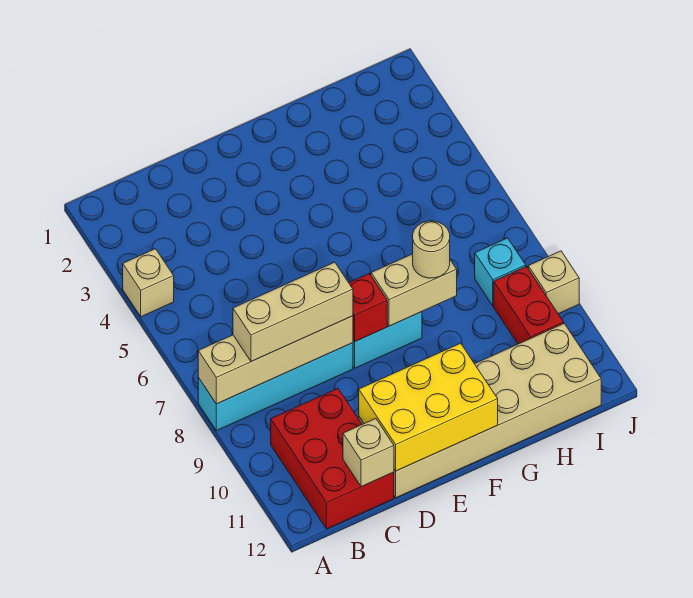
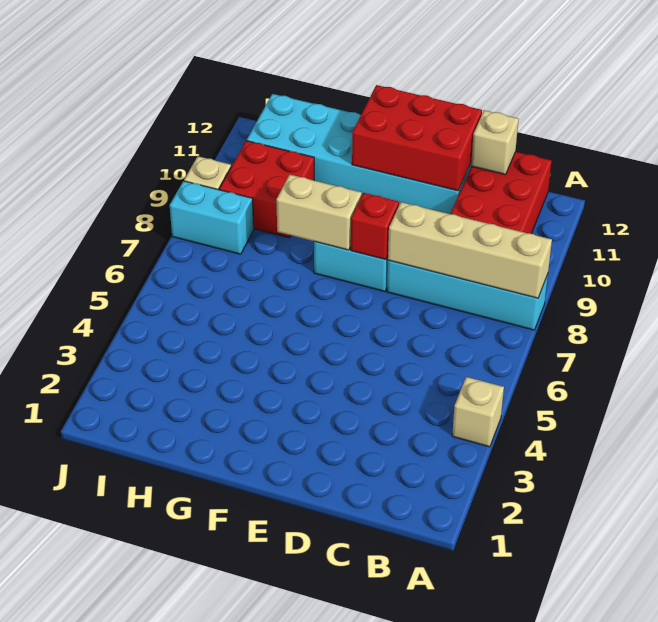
tan brick B8:D8 level 3 -> none
tan brick D11:I12 level 1 -> cyan brick D11:I12 level 1
yellow brick D11:F12 level 2 -> red brick D11:F12 level 2
tan round brick G8 level 3 -> none
cyan brick I8 level 1 -> cyan brick I8:J8 level 1
red brick I9:I10 level 1 -> red brick H9:I10 level 1

